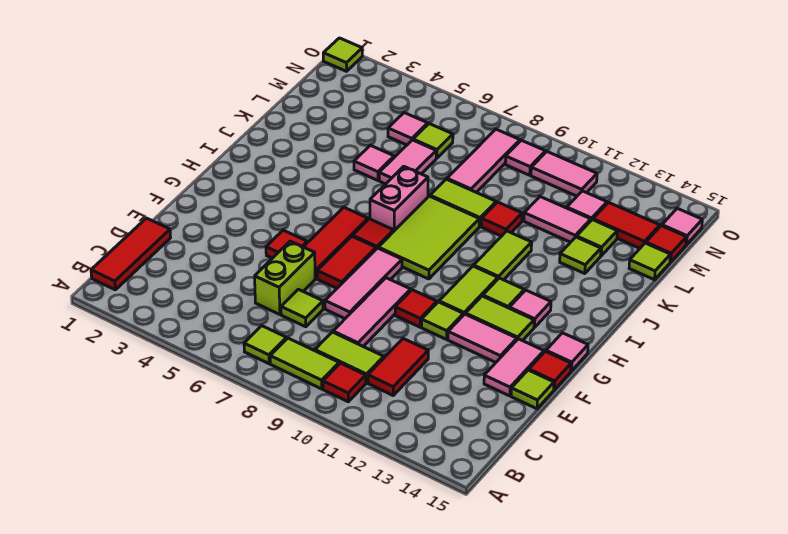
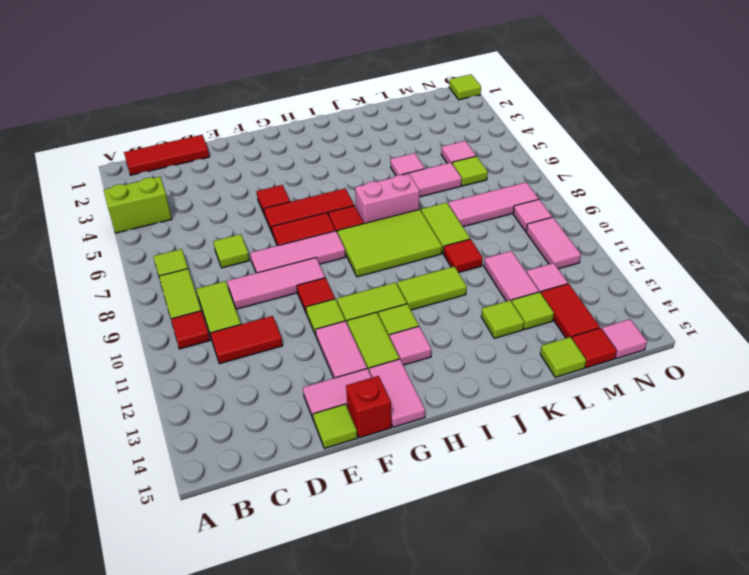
lime brick D6:E6 level 1 -> lime brick A4:B4 level 1
red tile F15 level 1 -> red brick F15 level 1
pink tile G15 level 1 -> pink tile G14:G15 level 1

